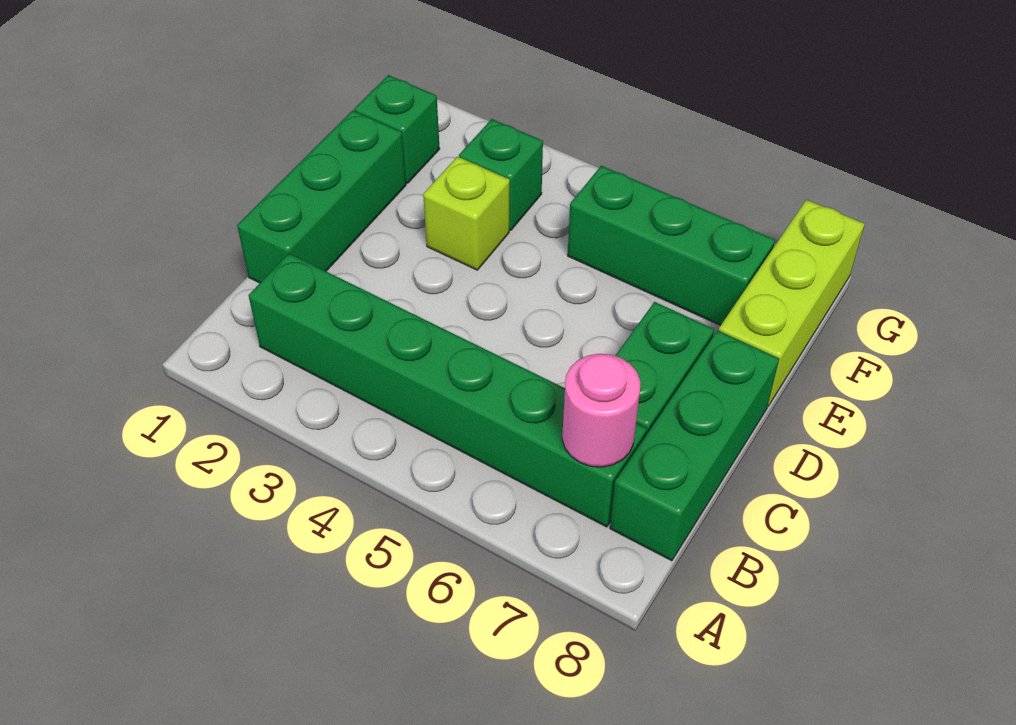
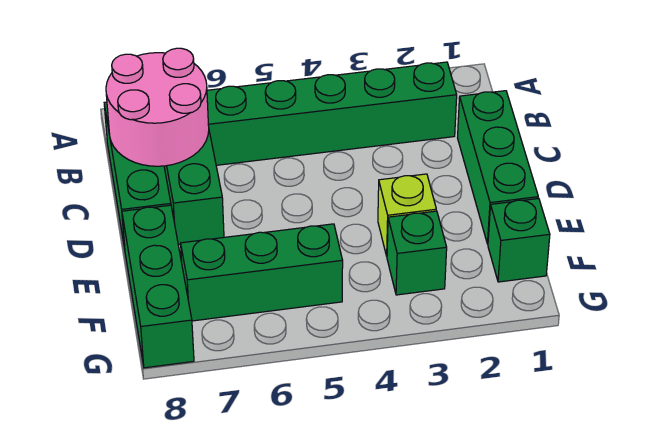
pink round brick B7 level 2 -> pink round brick B7:C8 level 2
lime brick E8:G8 level 1 -> green brick E8:G8 level 1

